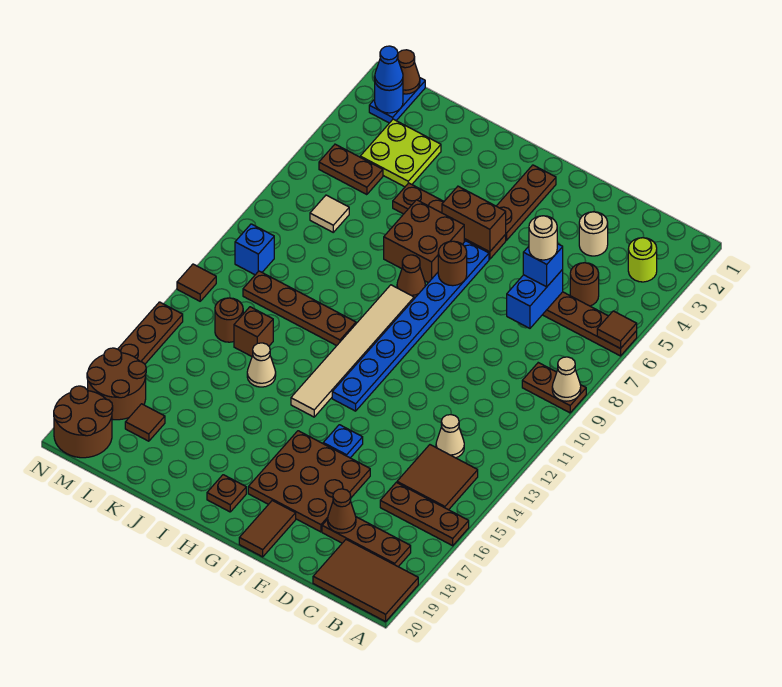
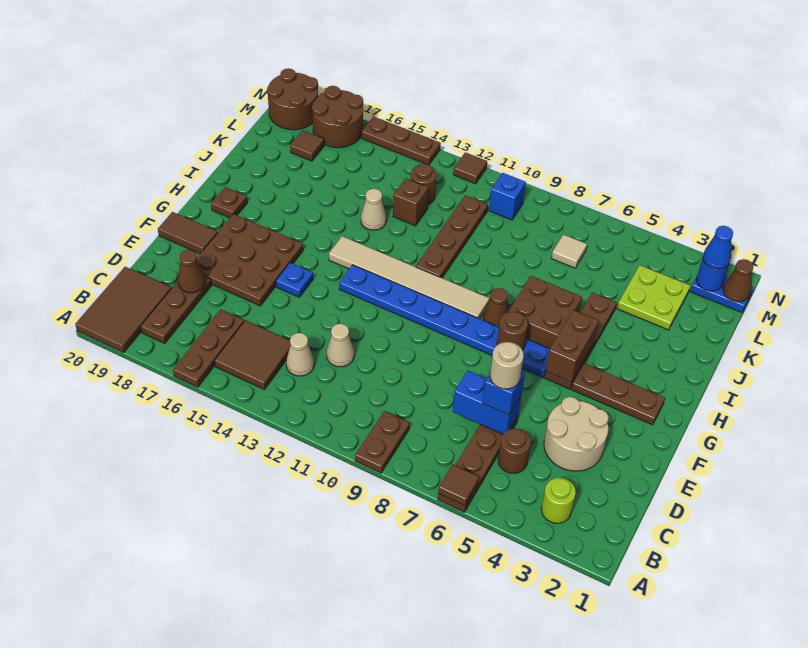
tan cone A9 level 2 -> tan cone D12 level 1
tan round brick D3 level 1 -> tan round brick D3:E4 level 1
brown plate L5:M5 level 1 -> none

